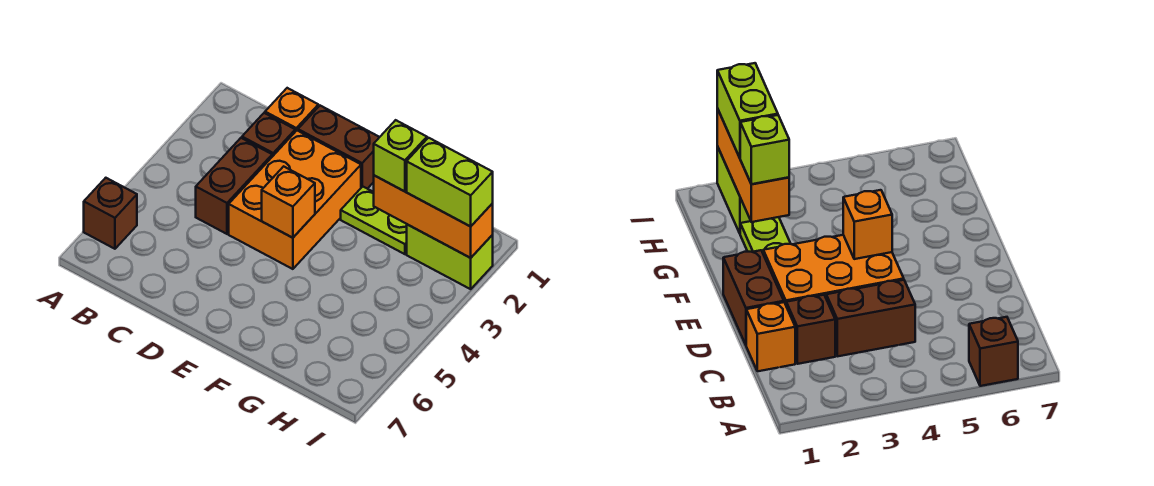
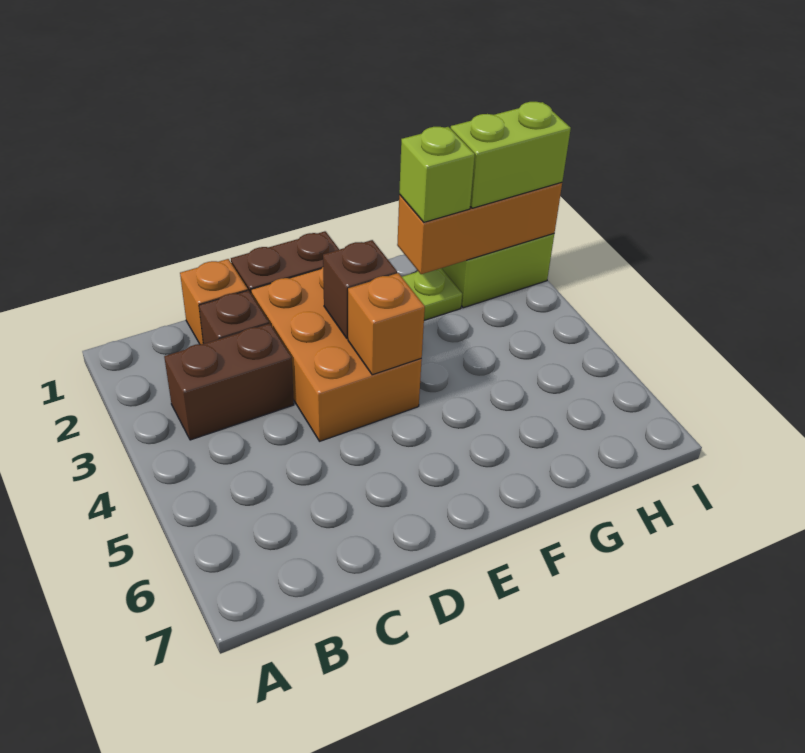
brown brick A6 level 1 -> brown brick E3 level 2
brown brick C3:C4 level 1 -> brown brick B3:C3 level 1

